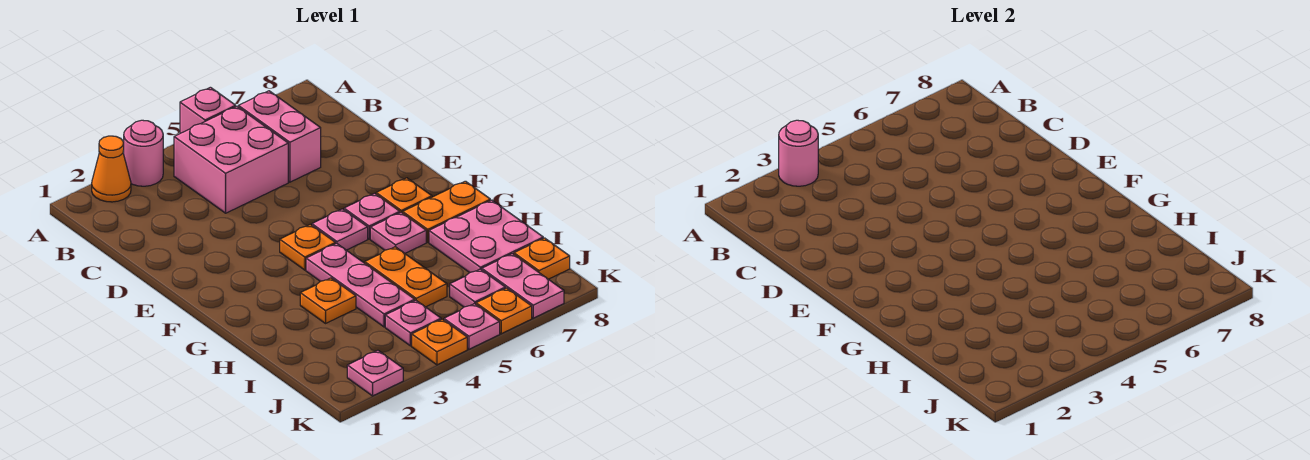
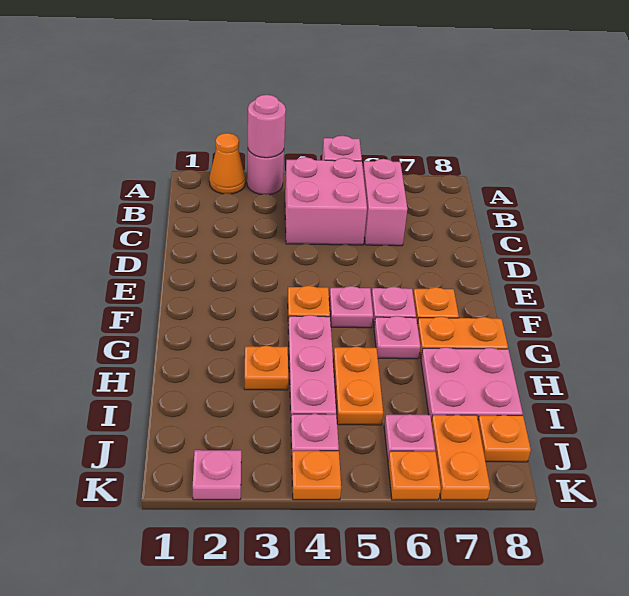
pink plate J7:K7 level 1 -> orange plate J7:K7 level 1
pink plate K5 level 1 -> none

